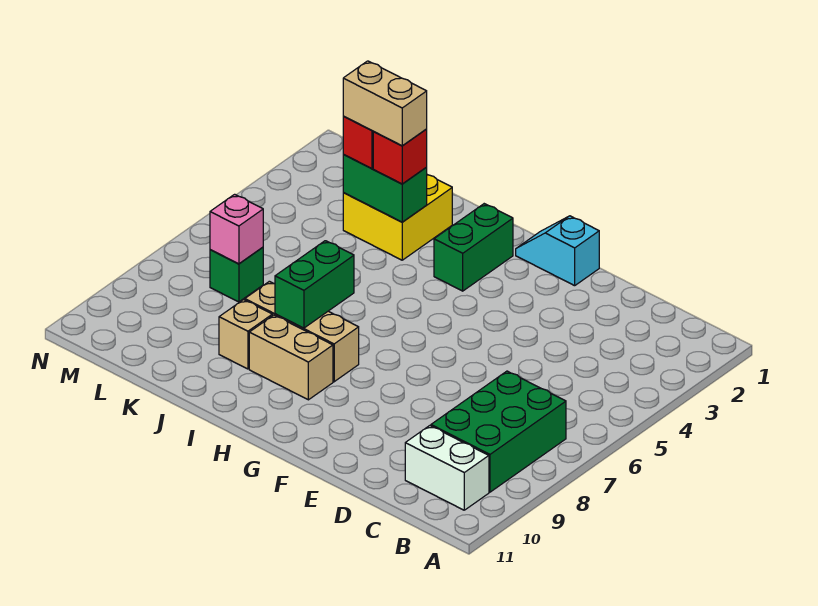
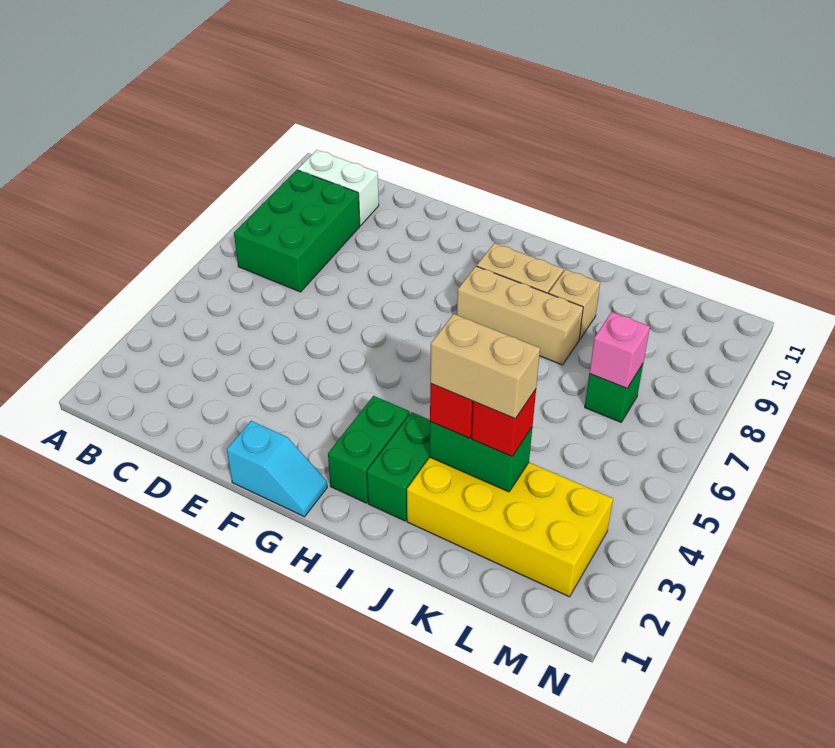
green brick I7:I8 level 2 -> green brick I2:I3 level 1
yellow brick J2:K3 level 1 -> yellow brick J2:M3 level 1

